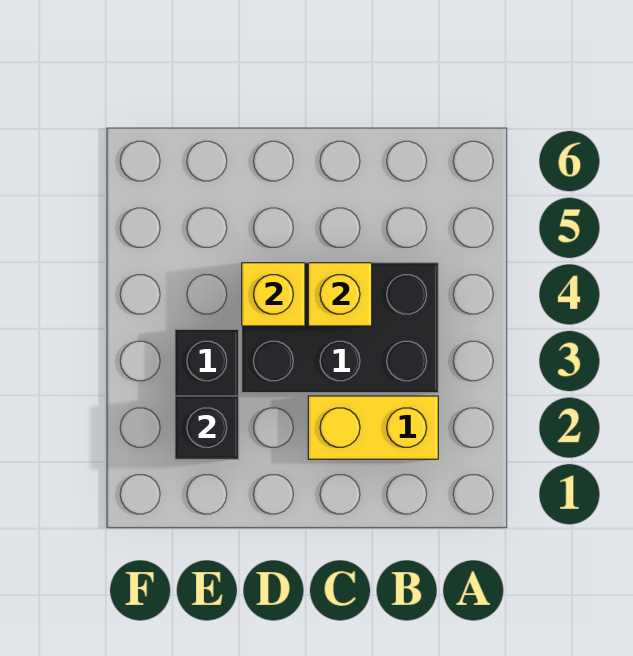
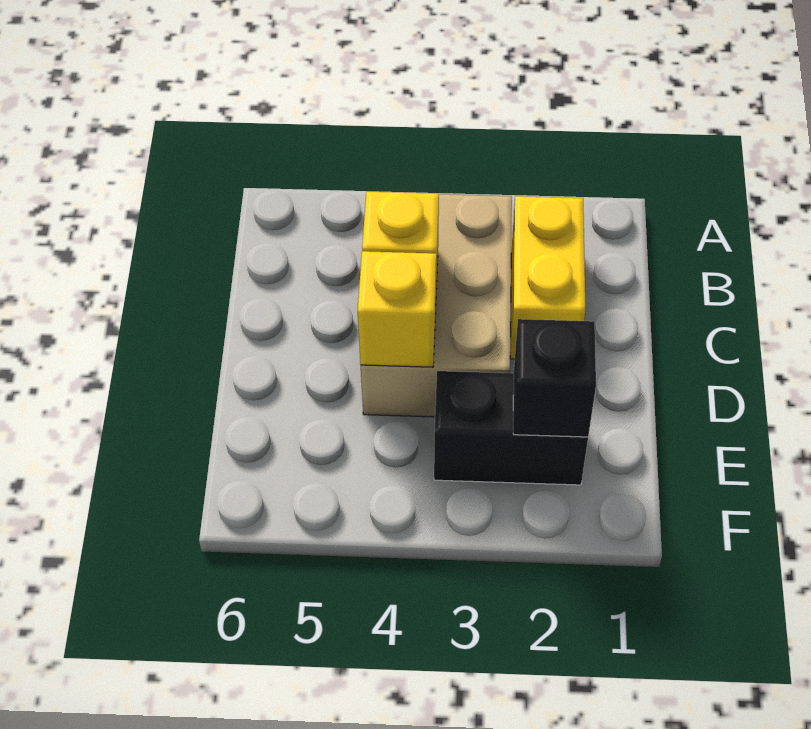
black brick B3:D4 level 1 -> tan brick B3:D4 level 1

